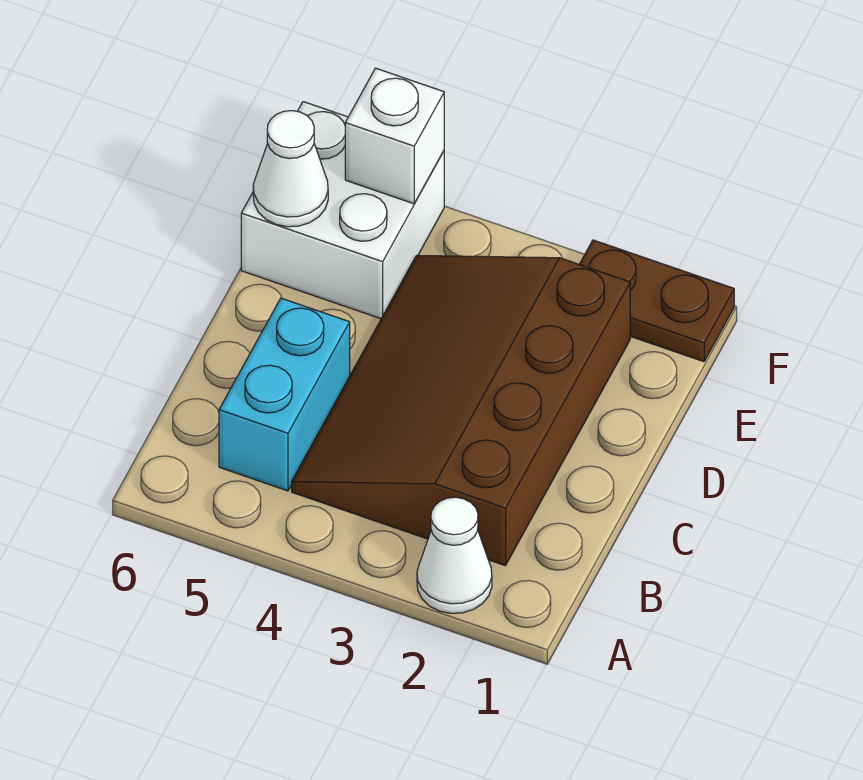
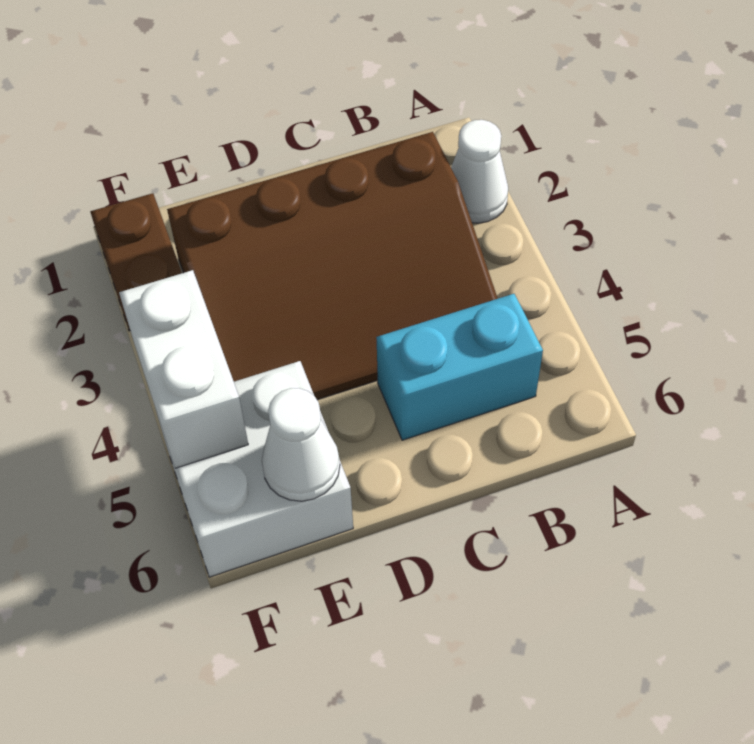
white brick F5 level 2 -> white brick F4:F5 level 2

